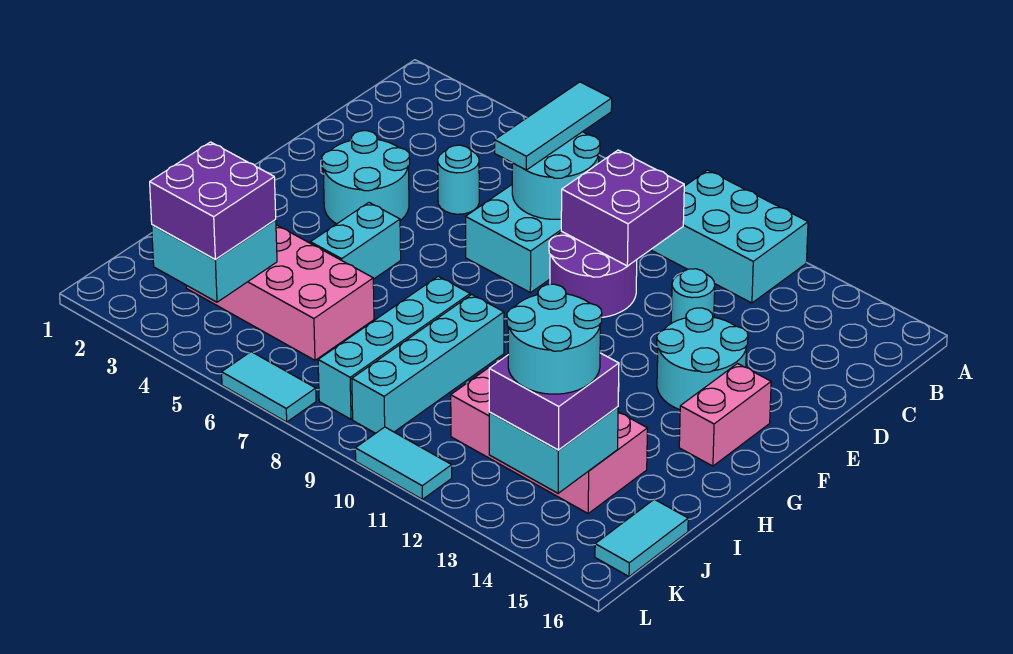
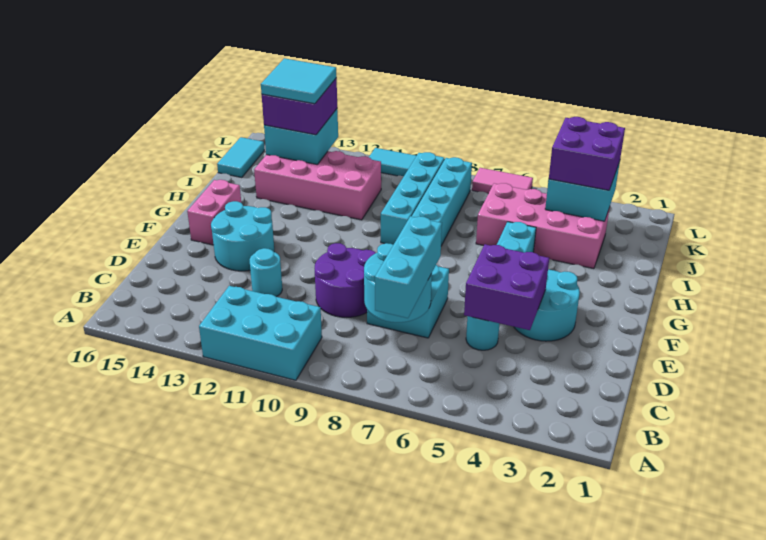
cyan tile B7:D7 level 3 -> cyan brick B7:D7 level 3
purple brick C9:D10 level 2 -> purple brick D4:E5 level 2
cyan round brick J13:K14 level 4 -> cyan tile J13:K14 level 4
cyan tile L6:L7 level 1 -> pink tile L6:L7 level 1

